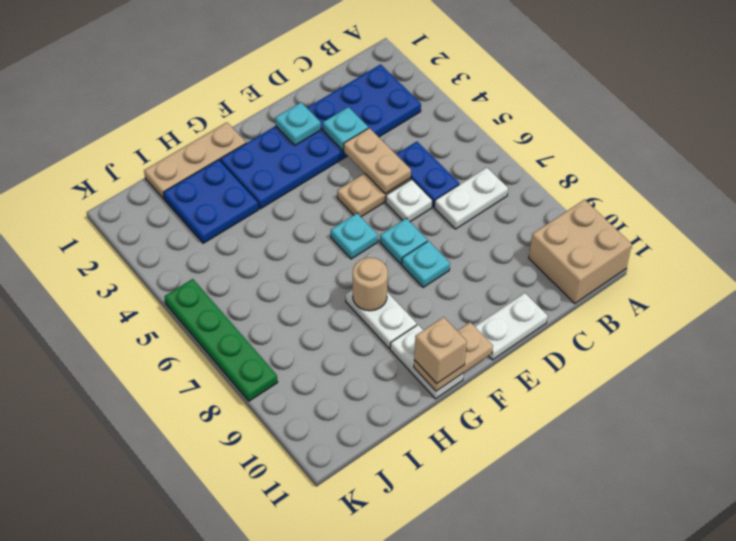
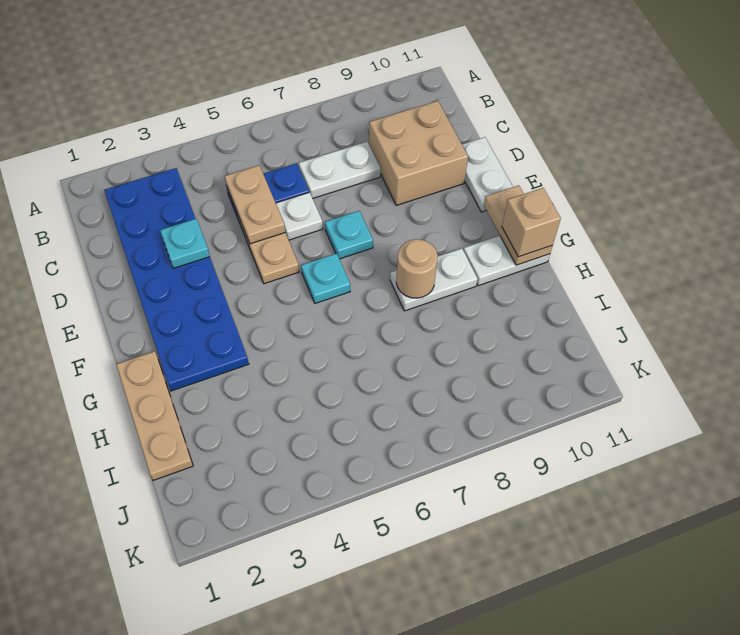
tan brick A10:B11 level 1 -> tan brick C9:D10 level 1
white plate B7:C7 level 1 -> white plate C7:C8 level 1
tan plate D4:D5 level 2 -> tan plate C5:D5 level 2
cyan plate E2 level 2 -> none
cyan plate E8 level 1 -> none
blue plate H2:I3 level 1 -> none
green plate K5:K8 level 1 -> none

